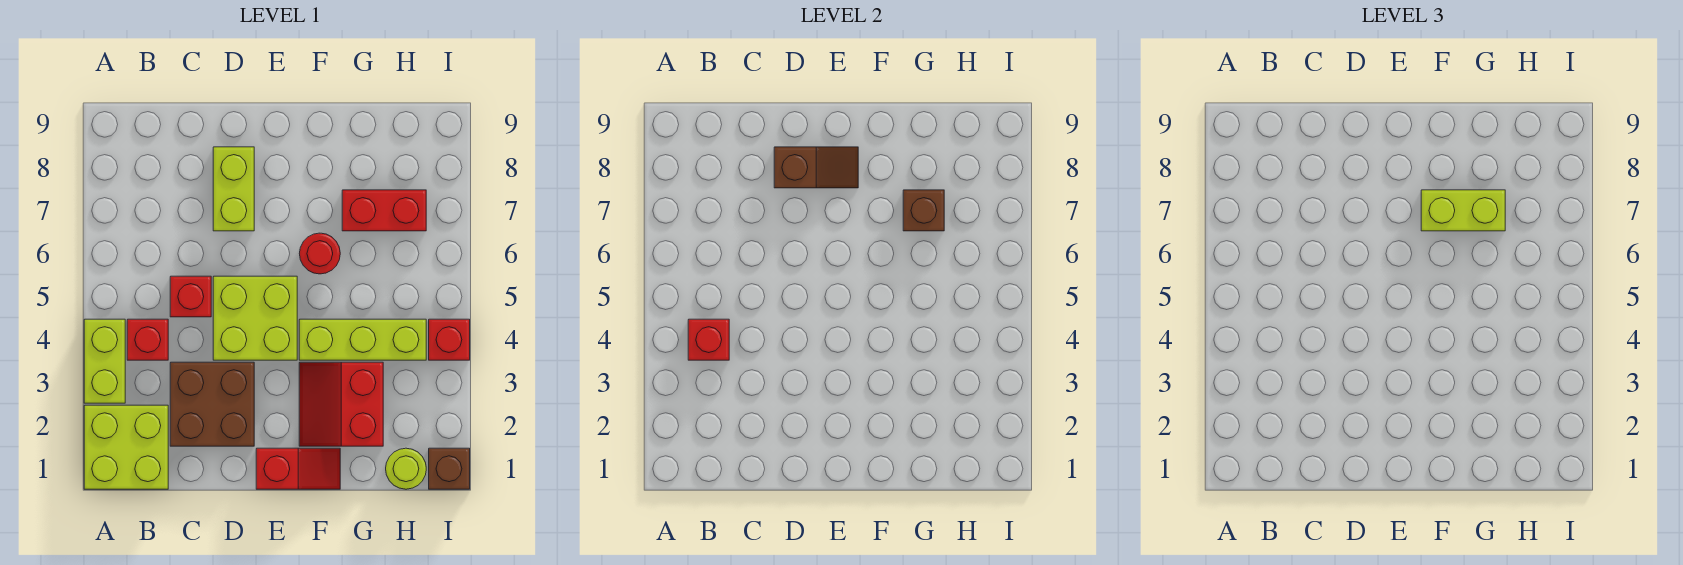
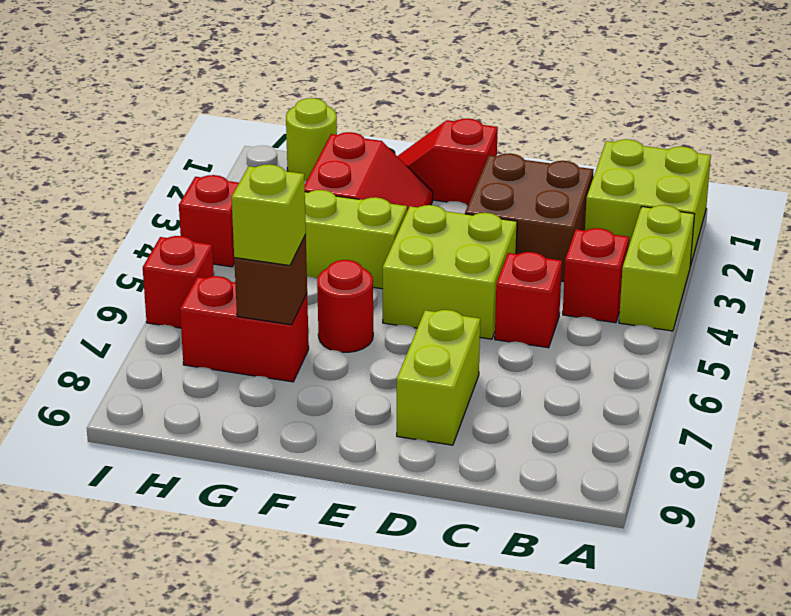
red brick B4 level 2 -> red brick I6 level 1
brown slope D8:E8 level 2 top D -> none
lime brick F7:G7 level 3 -> lime brick G7 level 3
brown brick I1 level 1 -> none

